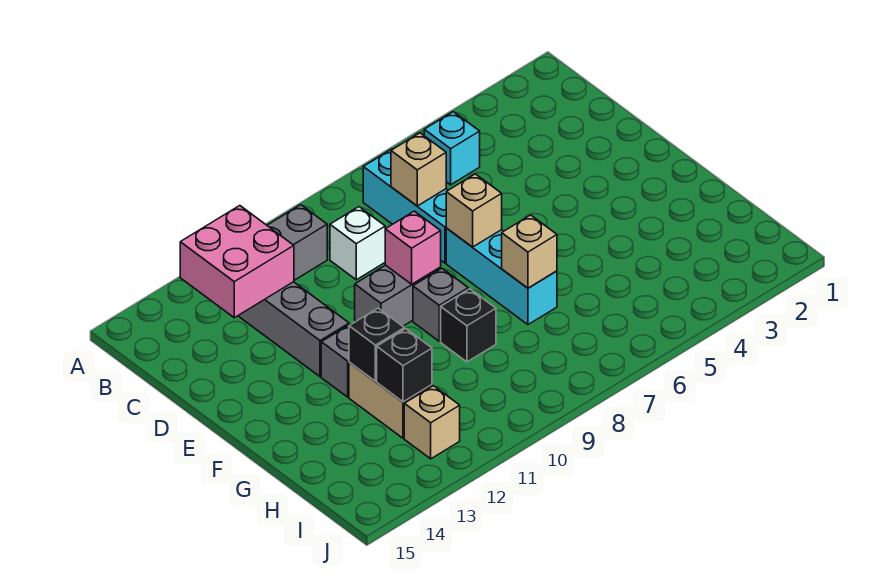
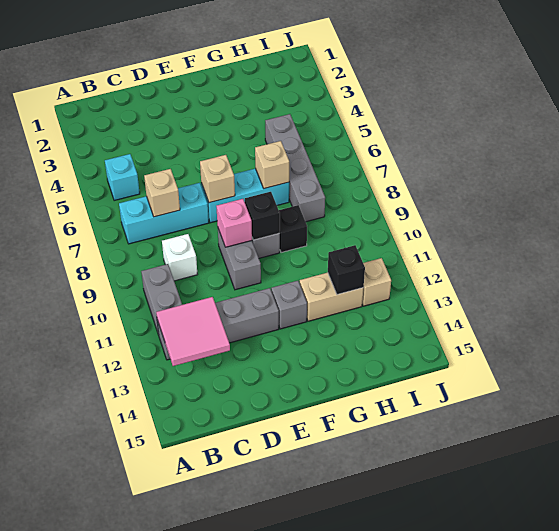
pink brick B12:C13 level 2 -> pink tile B12:C13 level 2
black brick G12 level 2 -> black brick F9 level 2
none -> grey brick H5:H8 level 1

